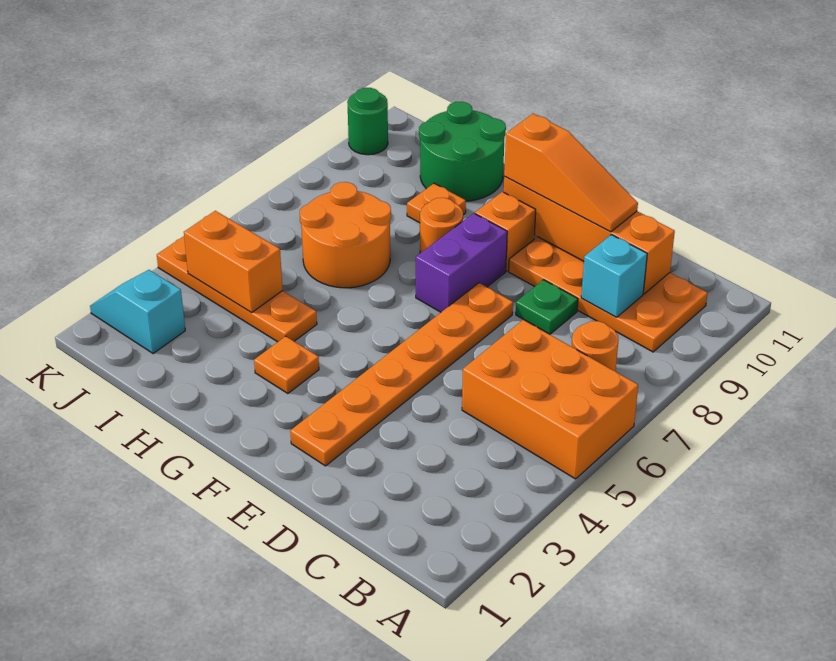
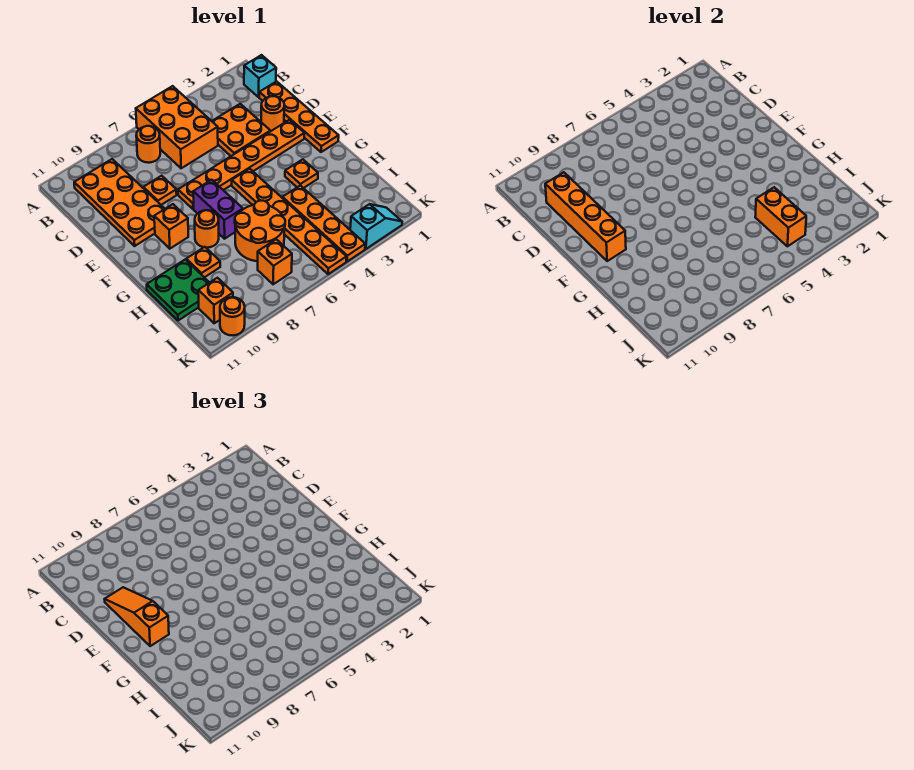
none -> orange plate C1:F1 level 1
none -> orange plate C3:D4 level 1
cyan brick C9 level 2 -> cyan brick B1 level 1
none -> orange round brick D2 level 1
green plate D8 level 1 -> orange plate D8 level 1
none -> orange plate F5:K5 level 1
purple brick F7:F8 level 1 -> purple brick F7:G7 level 1
green round brick H10:I11 level 1 -> green plate H10:I11 level 1
cyan slope J2:K2 level 1 top J -> cyan slope K2:K3 level 1 top 3
none -> orange brick J7 level 1
none -> orange brick J10 level 1
green round brick K10 level 1 -> orange round brick K10 level 1

